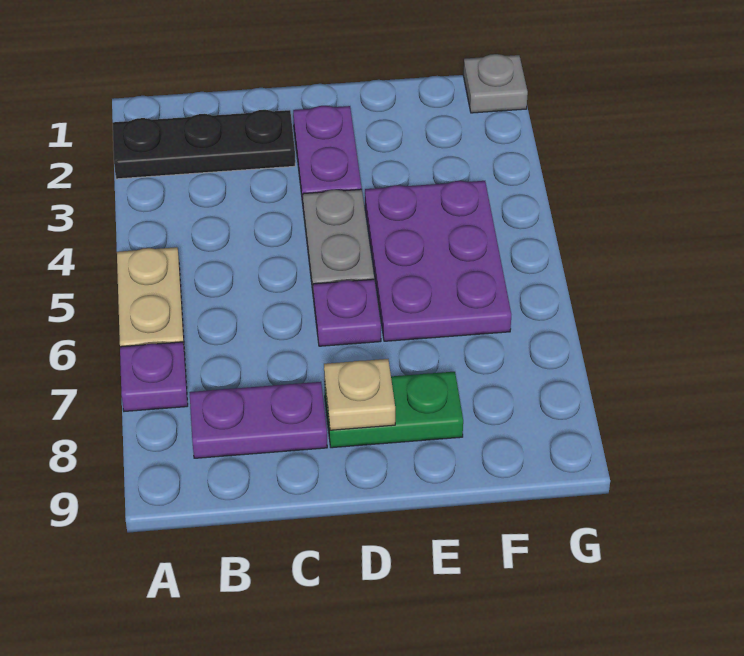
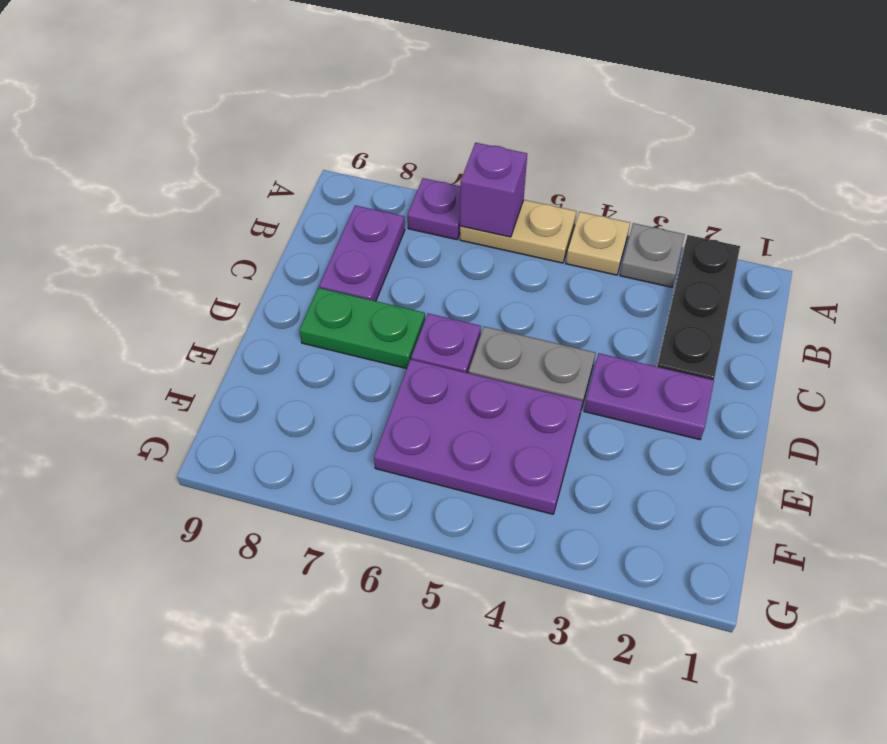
none -> purple brick A6 level 2
green plate D8:E8 level 1 -> green plate D7:D8 level 1
tan plate D8 level 2 -> tan plate A4 level 1
grey plate G1 level 1 -> grey plate A3 level 1

